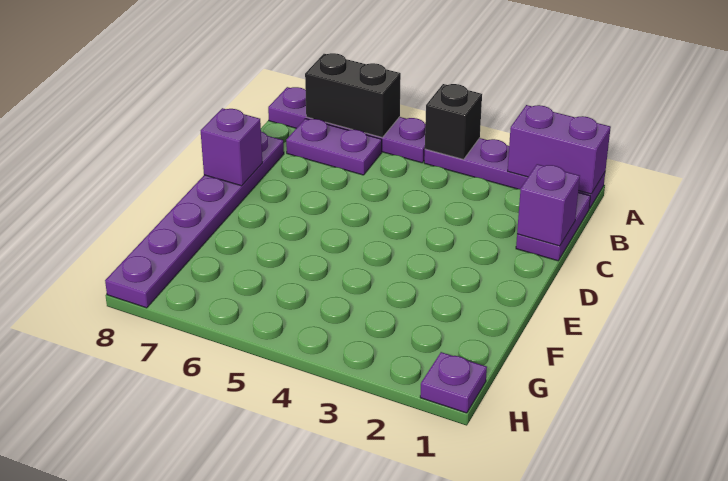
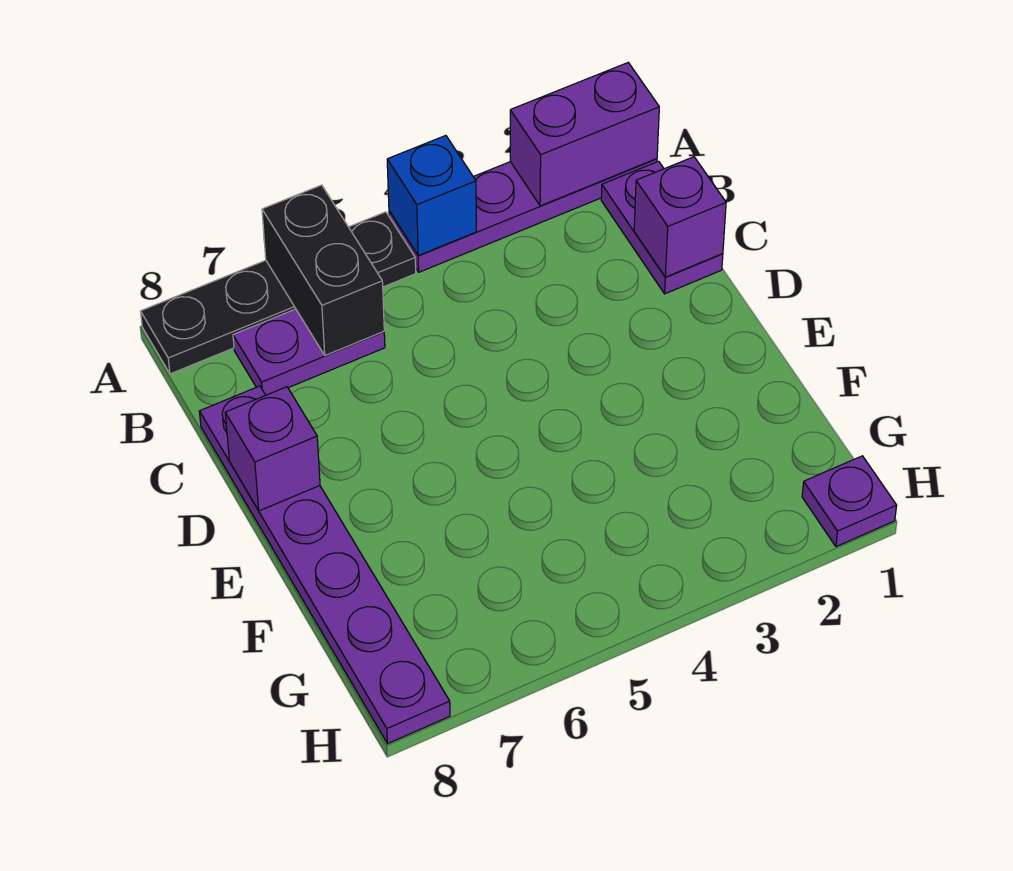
black brick A4 level 2 -> blue brick A4 level 2
purple plate A5:A8 level 1 -> black plate A5:A8 level 1
black brick A6:A7 level 2 -> black brick A6:B6 level 2

